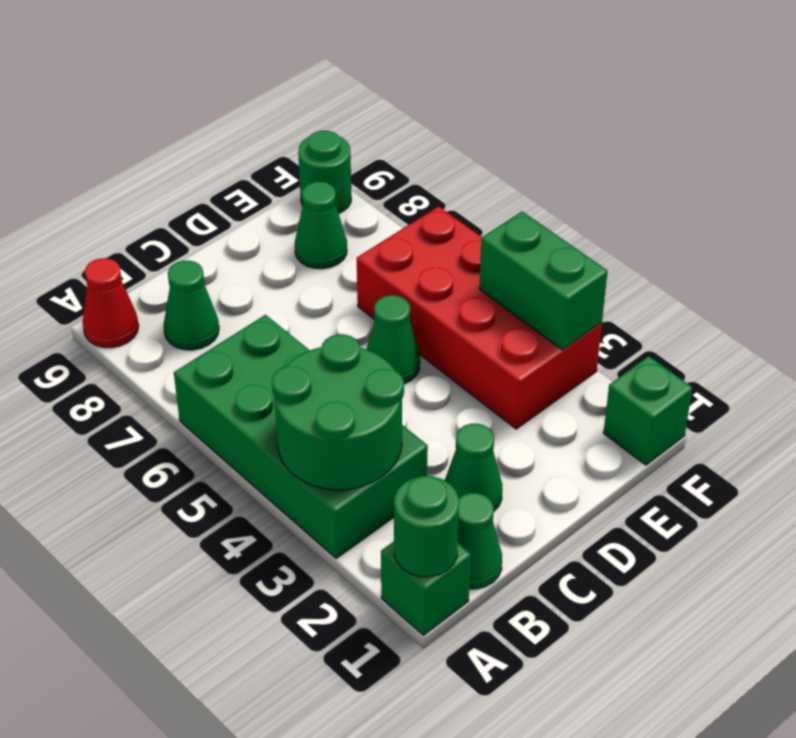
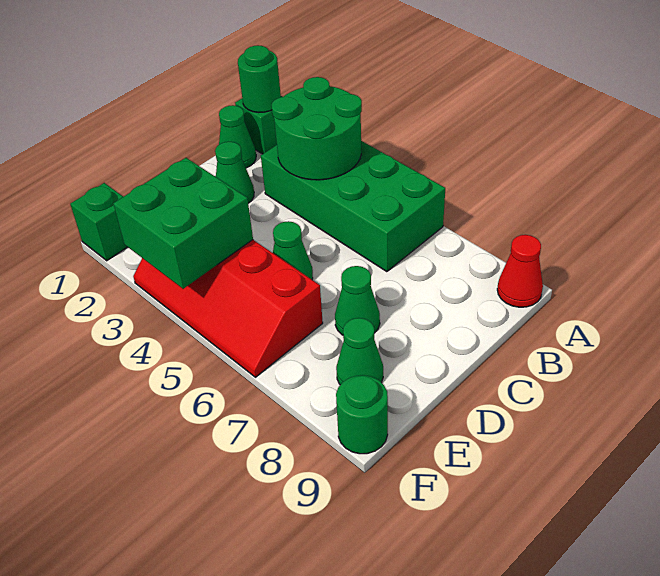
green cone B8 level 1 -> green cone D7 level 1
red brick E3:F6 level 1 -> red slope E3:F6 level 1 top E
green brick F3:F4 level 2 -> green brick E3:F4 level 2

